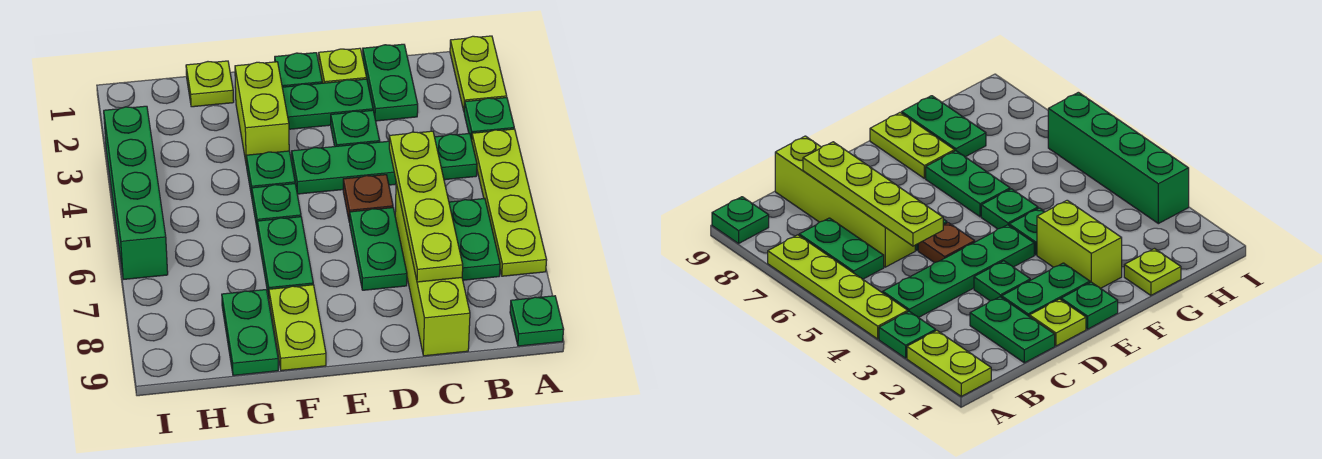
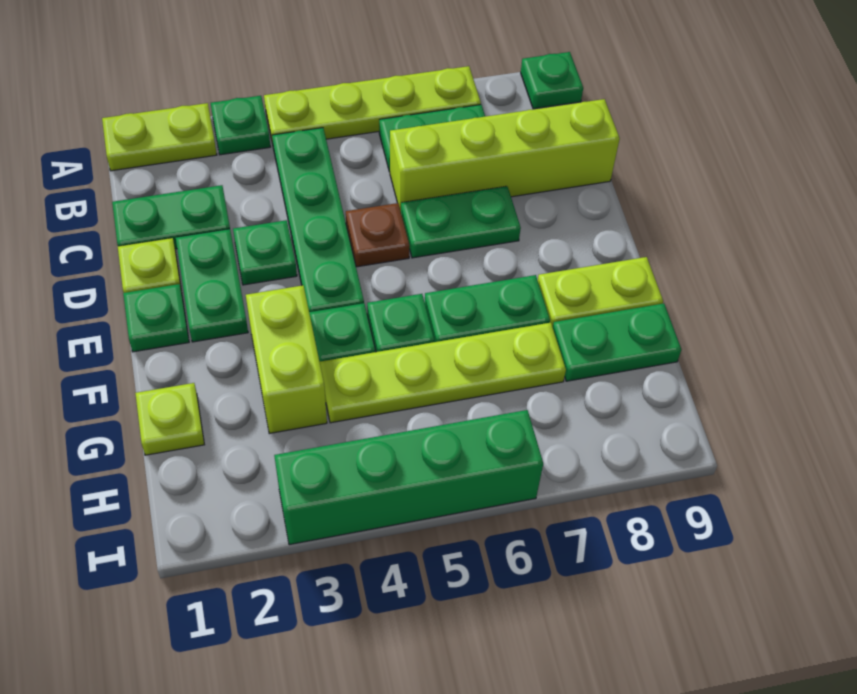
lime plate C5:C8 level 2 -> lime plate G4:G7 level 1
lime brick F2:F3 level 1 -> lime brick F3:G3 level 1

